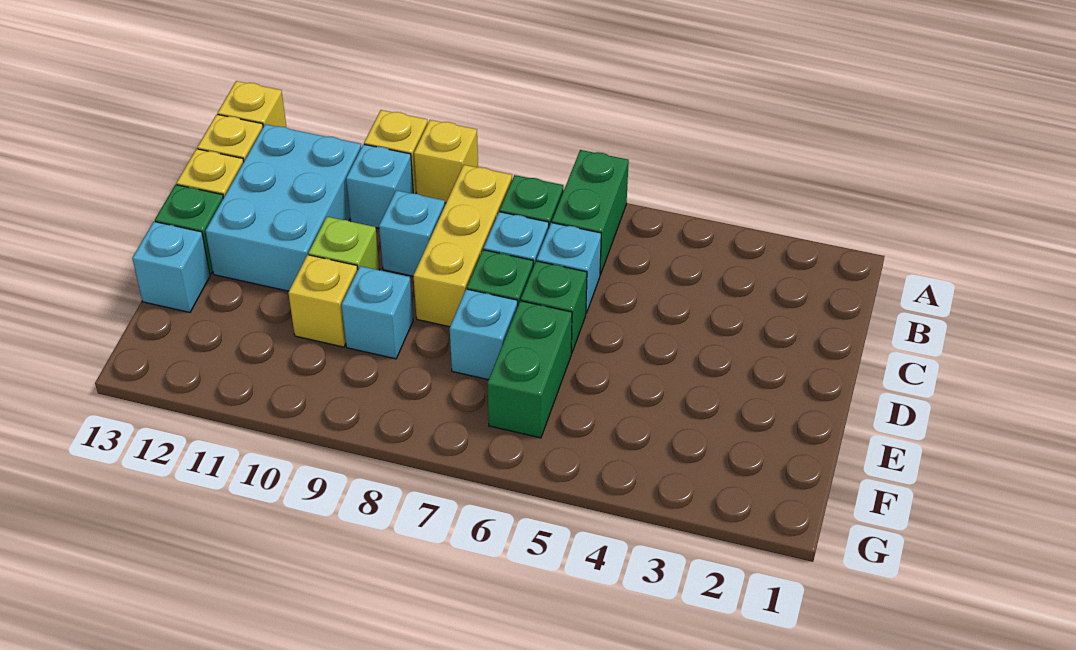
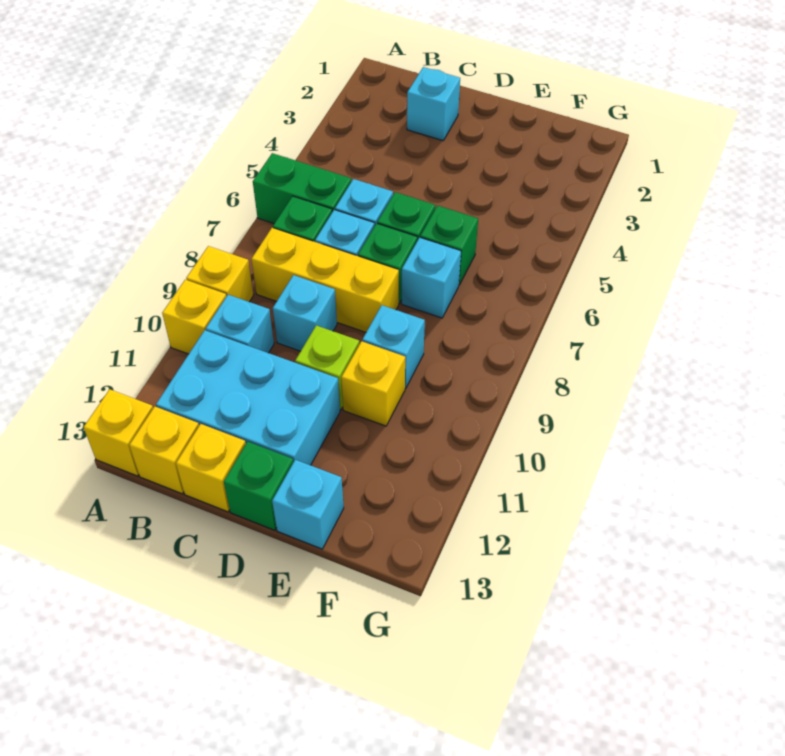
none -> cyan brick C2 level 1
green brick E6:F6 level 1 -> green brick E6 level 1

